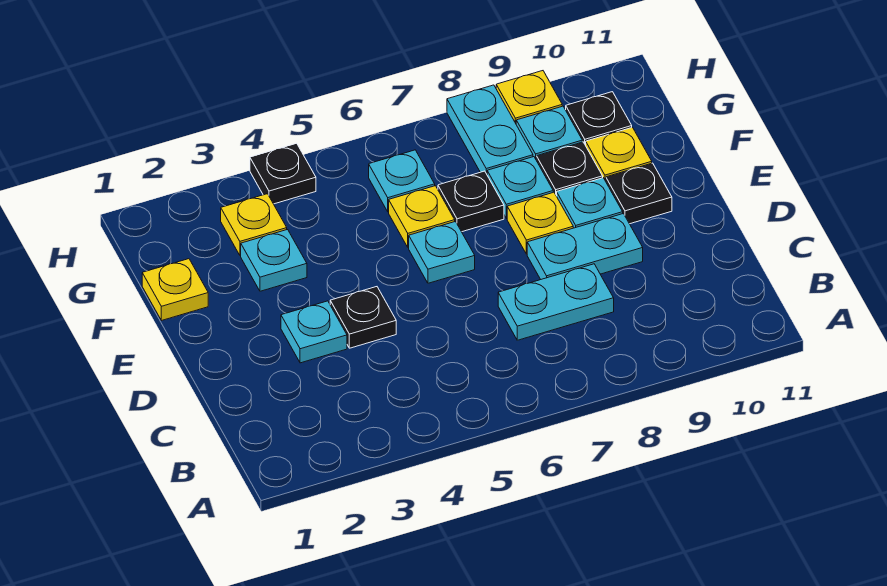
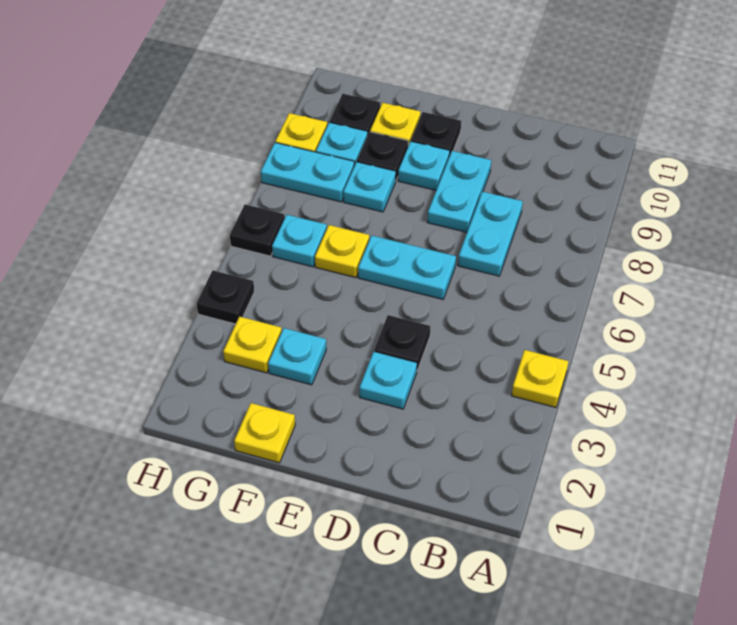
cyan plate E6 level 1 -> cyan plate D6:E6 level 1
yellow plate E8 level 1 -> yellow plate A4 level 1
black plate F7 level 1 -> black plate H6 level 1

